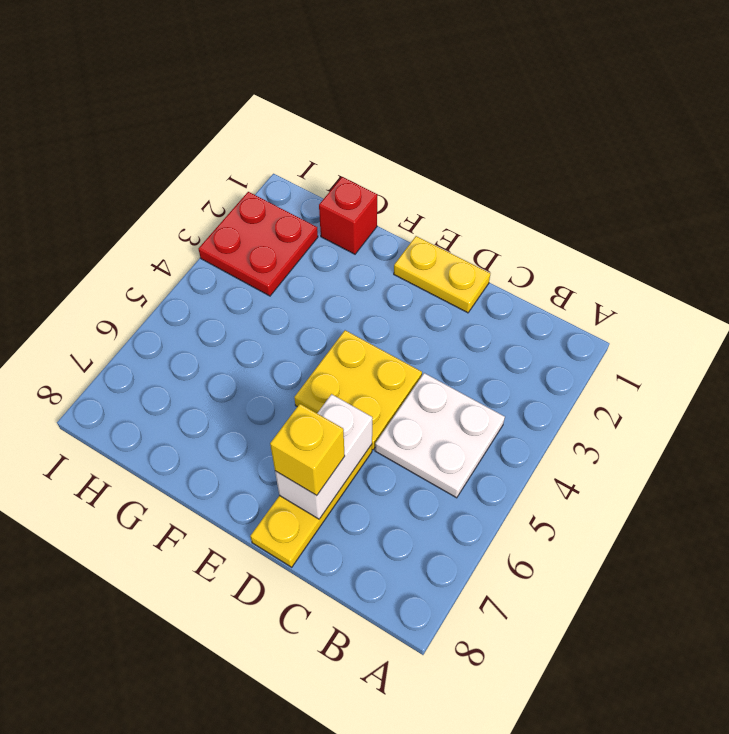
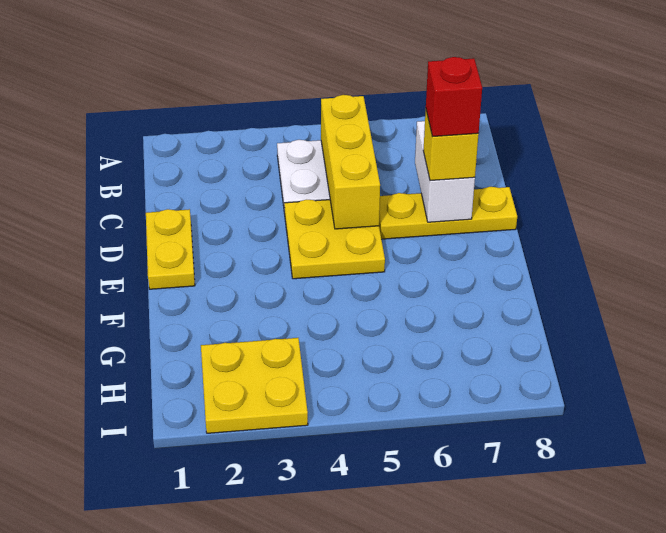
none -> yellow brick B5:D5 level 2
white brick D6:D7 level 2 -> white brick C7:D7 level 2
red brick G1 level 1 -> red brick D7 level 4
red plate H2:I3 level 1 -> yellow plate H2:I3 level 1

